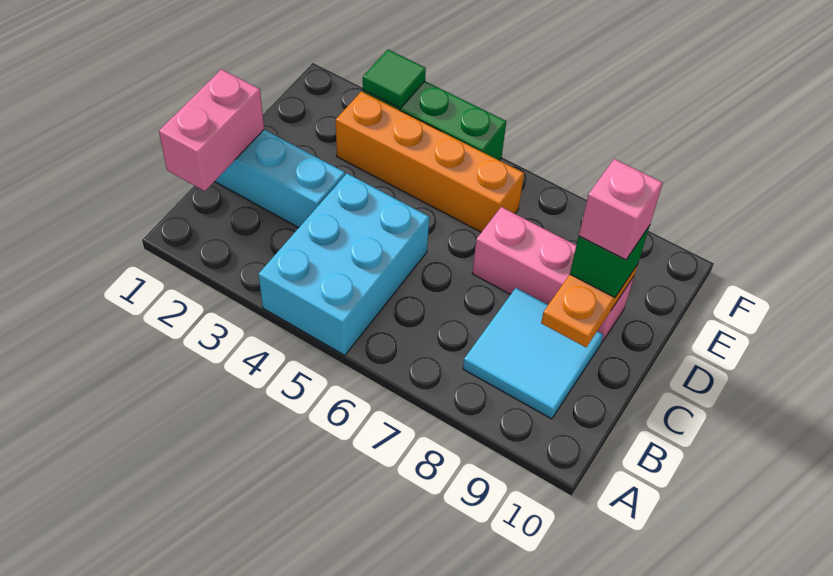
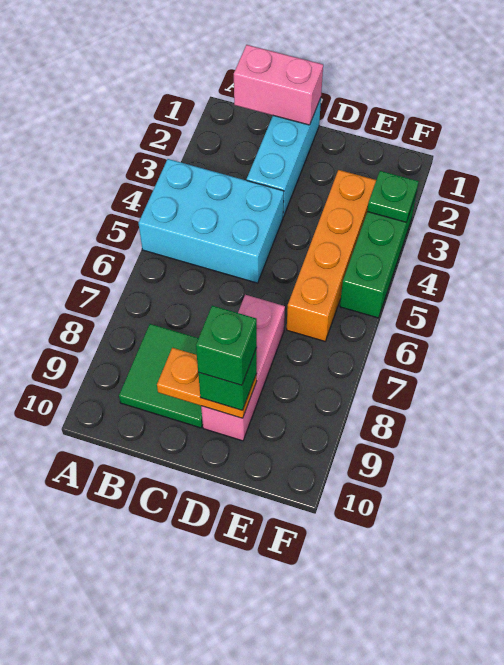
cyan tile B8:C9 level 1 -> green tile B8:C9 level 1
pink brick D9 level 4 -> green brick D9 level 4
green tile F3 level 2 -> green plate F3 level 2

